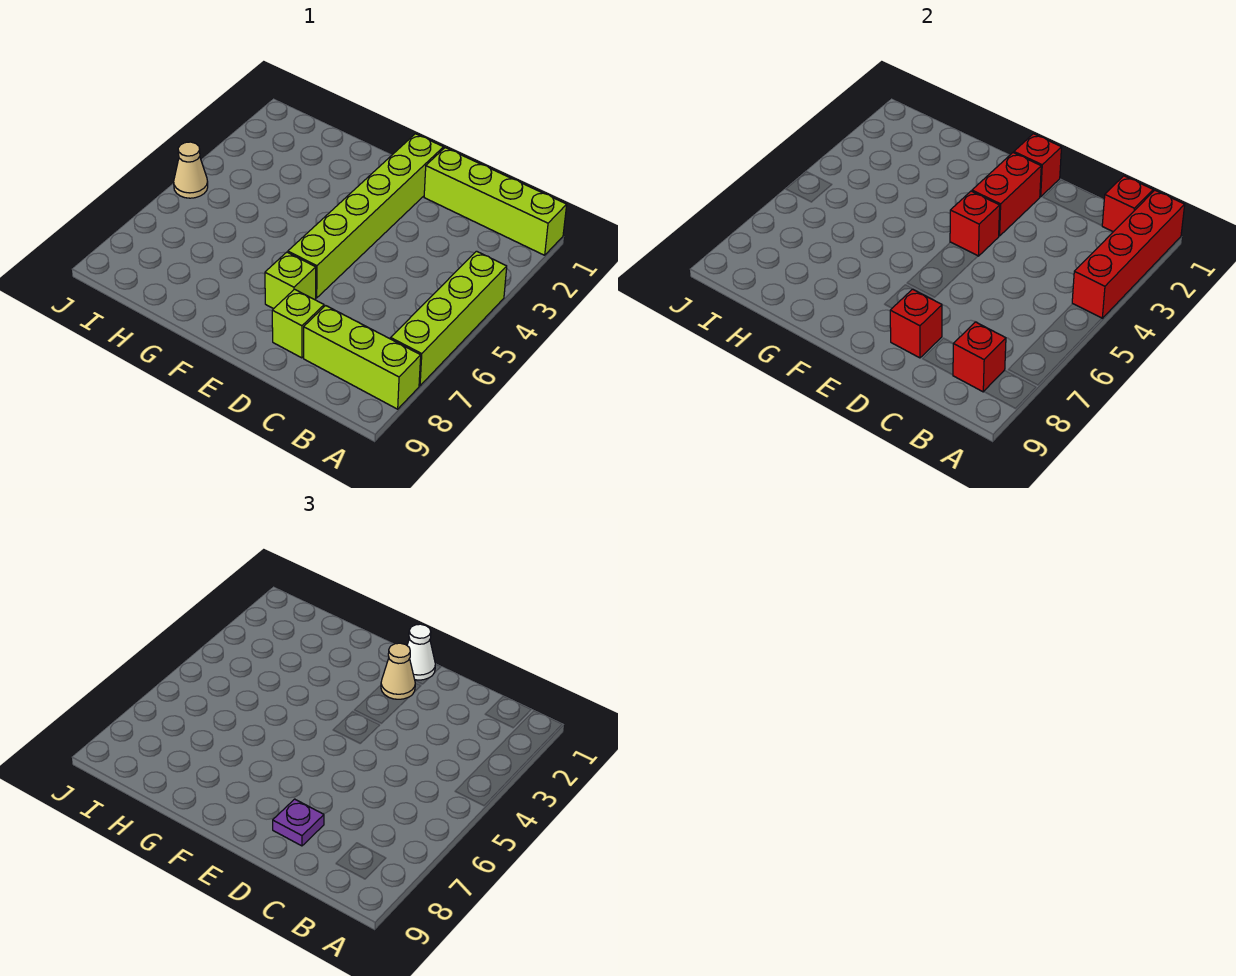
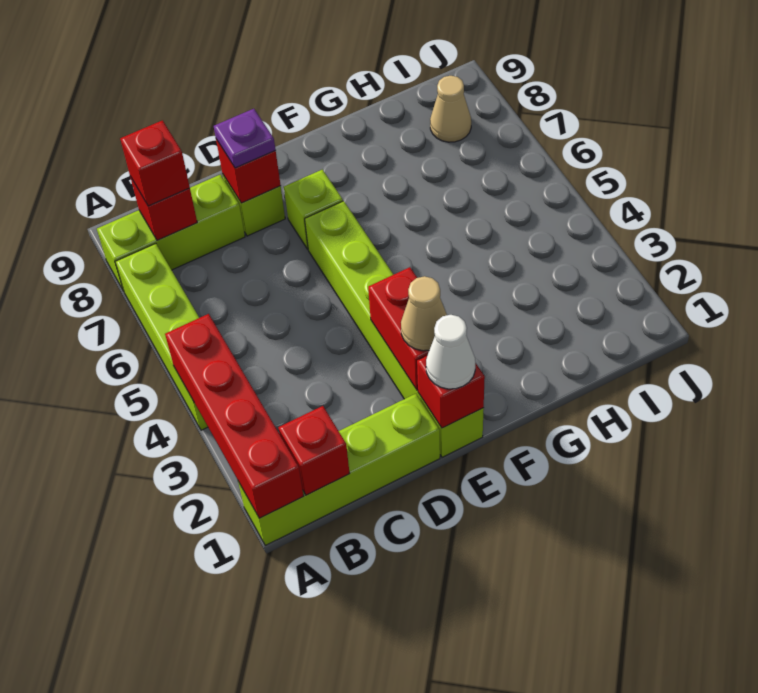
red brick E4 level 2 -> red brick B8 level 3
tan cone J5 level 1 -> tan cone I8 level 1

